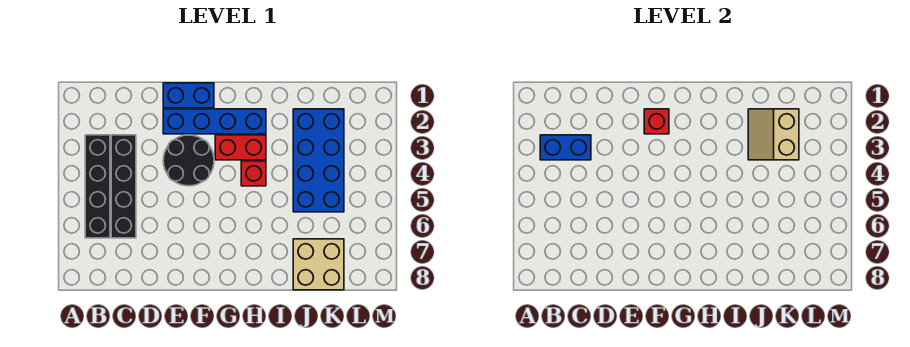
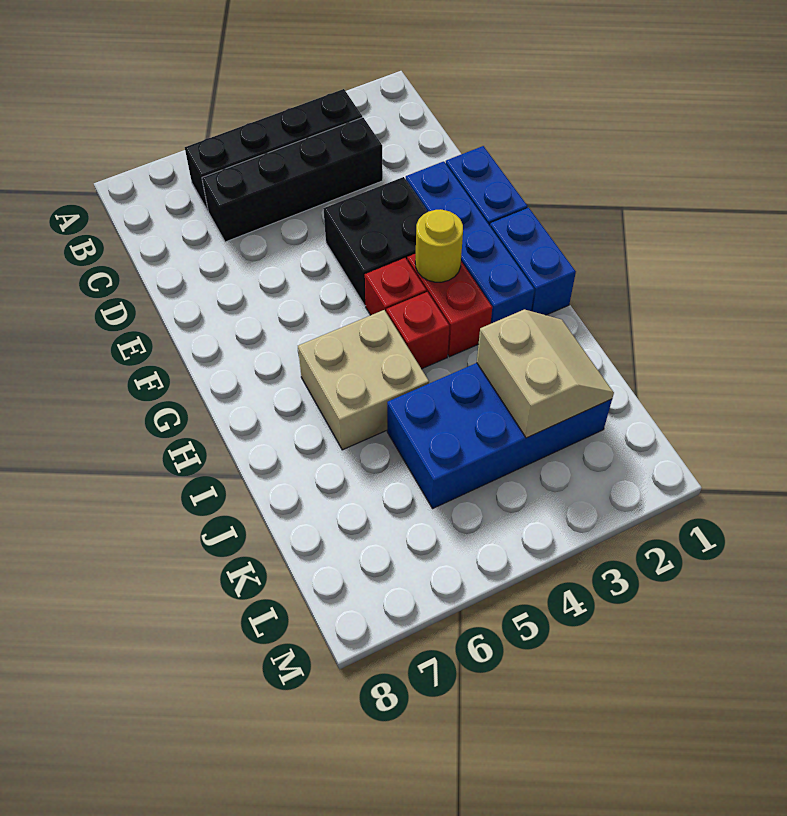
blue brick B3:C3 level 2 -> blue brick G1:H1 level 1
black round brick E3:F4 level 1 -> black brick E3:F4 level 1
red brick F2 level 2 -> red brick G4 level 1
none -> yellow round brick G3 level 2
tan slope J2:K3 level 2 top K -> tan slope J2:K3 level 2 top 3
tan brick J7:K8 level 1 -> tan brick H5:I6 level 1

